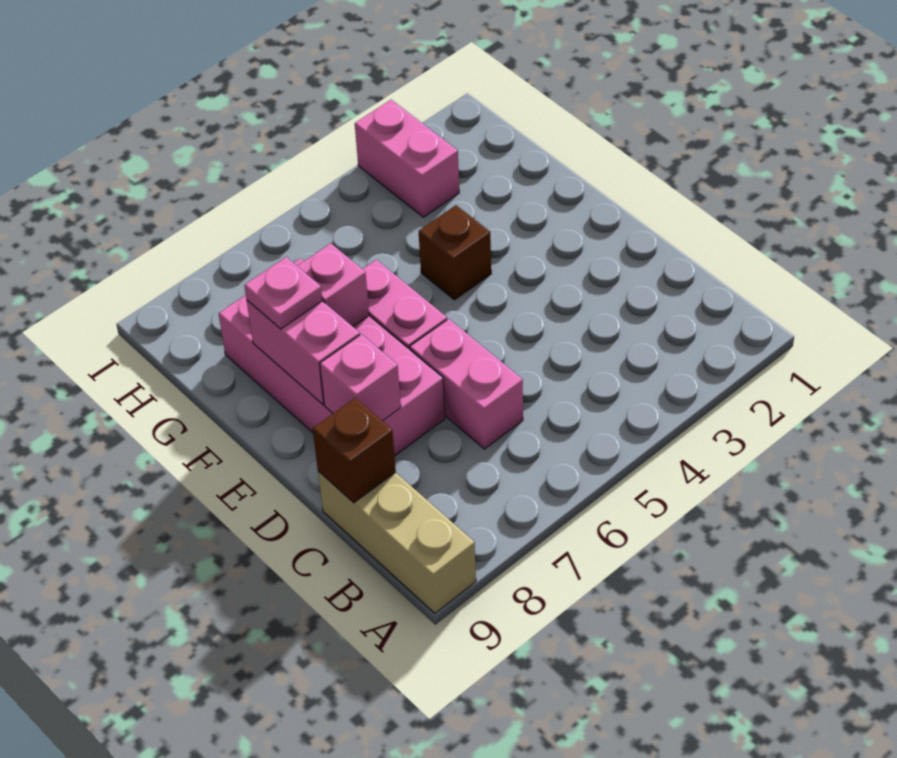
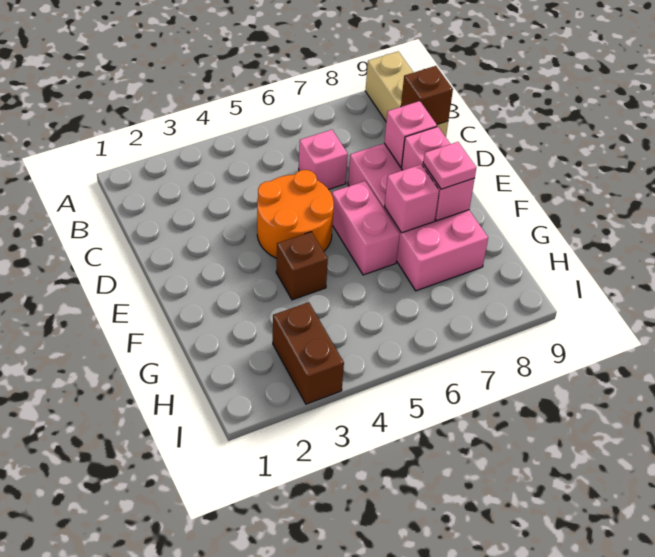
pink brick C6:D6 level 1 -> pink brick C6 level 1
none -> orange round brick D4:E5 level 1
pink brick H3:I3 level 1 -> brown brick H3:I3 level 1

